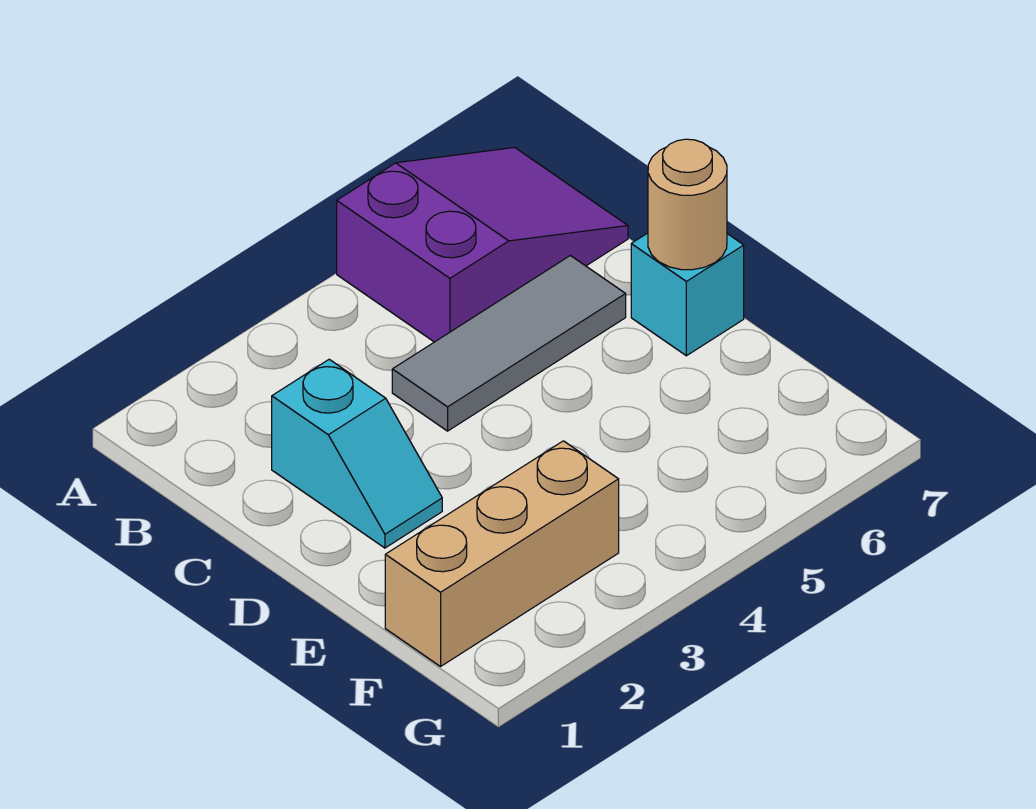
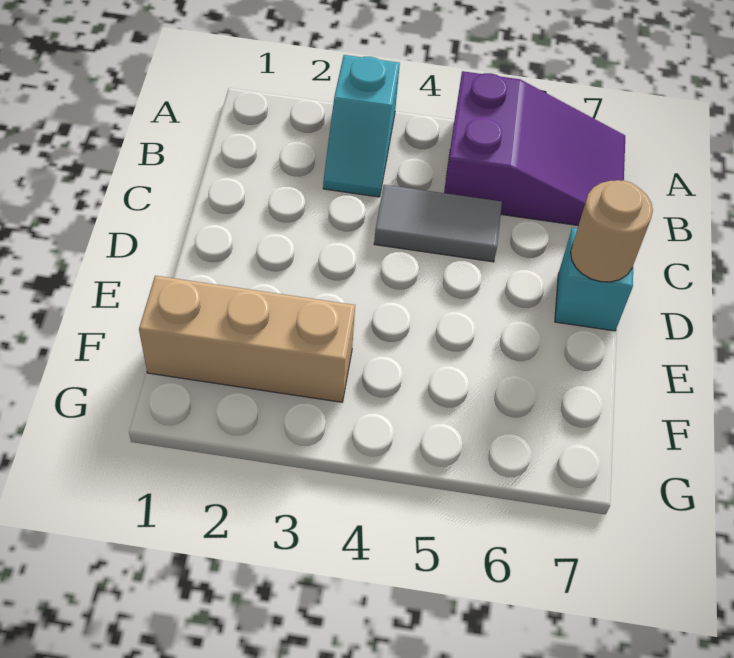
cyan slope C2:D2 level 1 top C -> cyan slope A3:B3 level 1 top A
grey tile C4:C6 level 1 -> grey tile C4:C5 level 1

